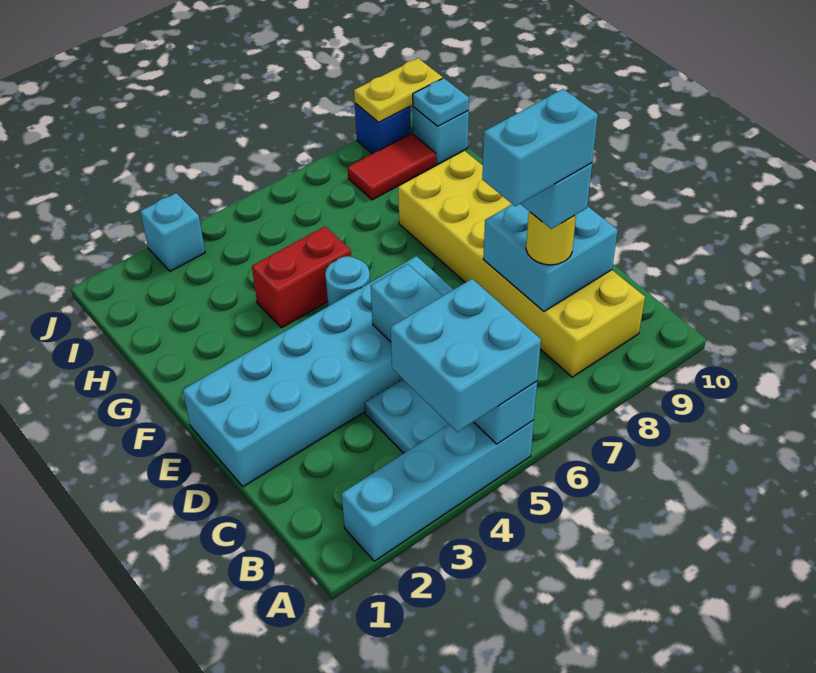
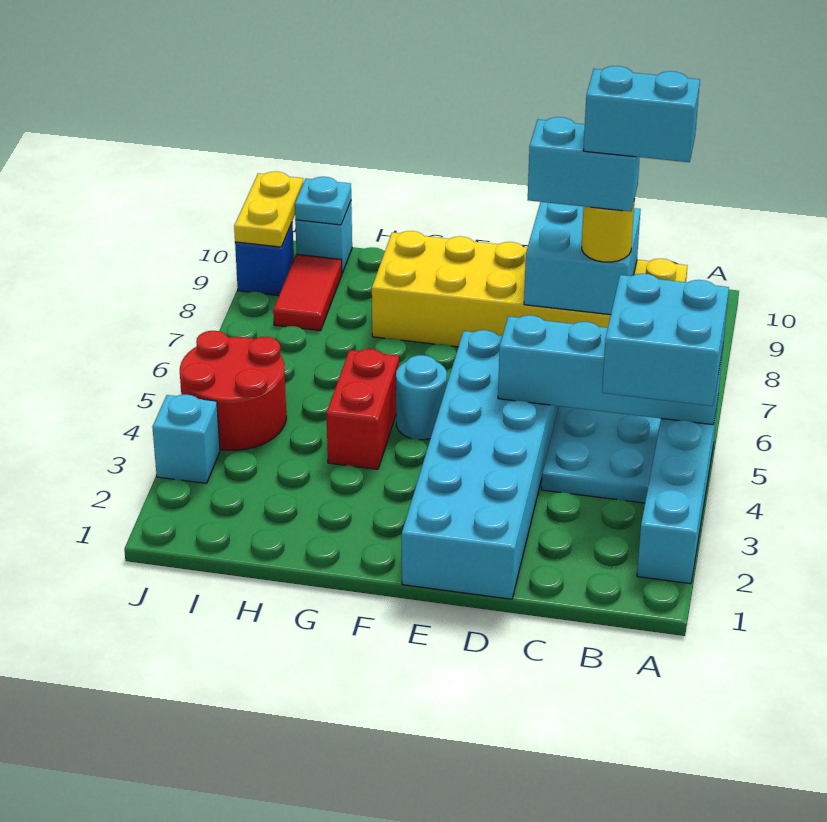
cyan brick C7:C8 level 5 -> cyan brick B8:C8 level 5
none -> red round brick I4:J5 level 1

